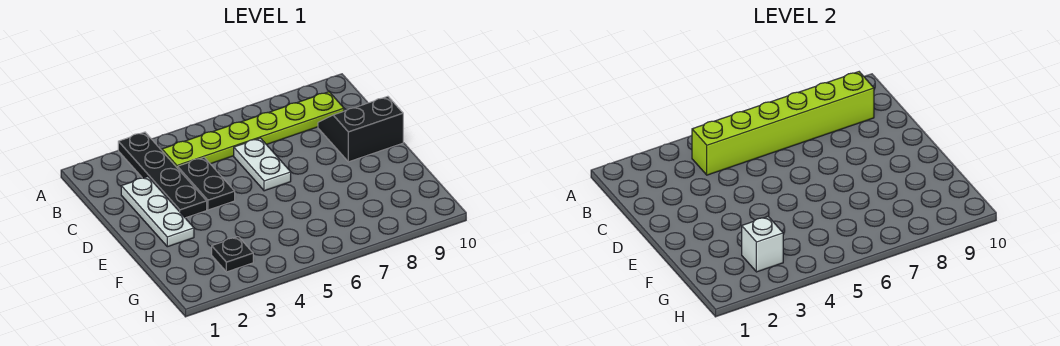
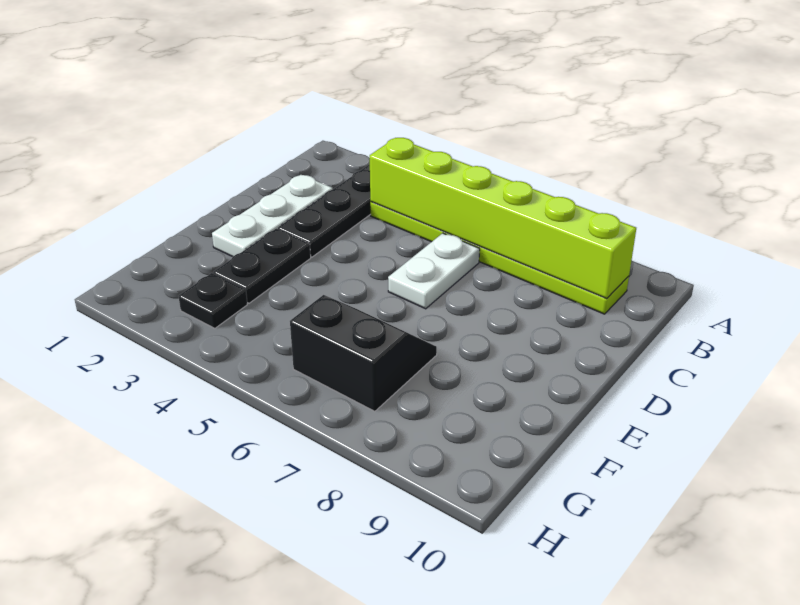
black plate C4:D4 level 1 -> black plate E3:F3 level 1
black slope C9:D10 level 1 top D -> black slope F6:G7 level 1 top G
white brick G3 level 2 -> none

